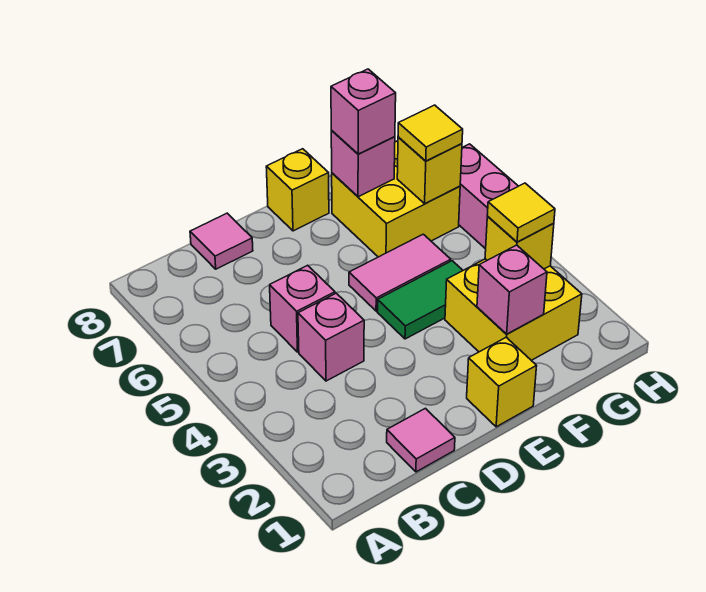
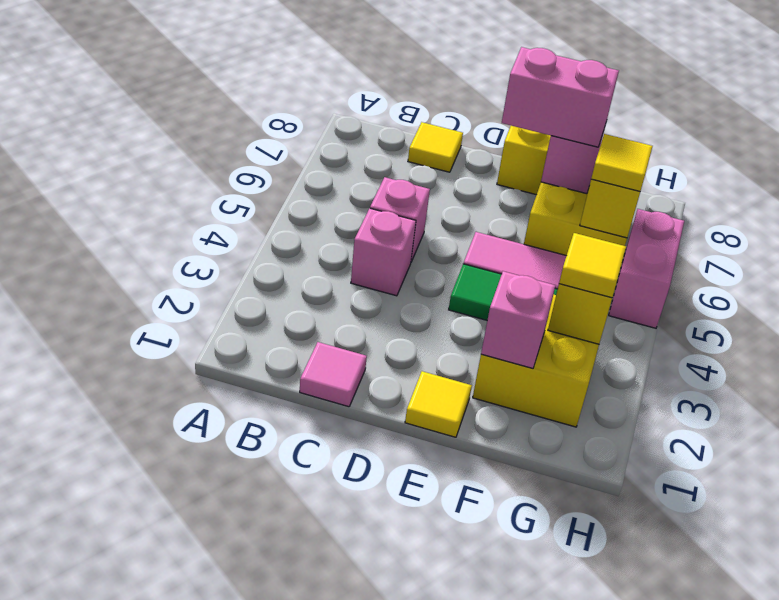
pink tile C8 level 1 -> yellow tile C8 level 1
yellow brick E1 level 1 -> yellow tile E1 level 1
pink brick F7 level 3 -> pink brick E7:F7 level 3

